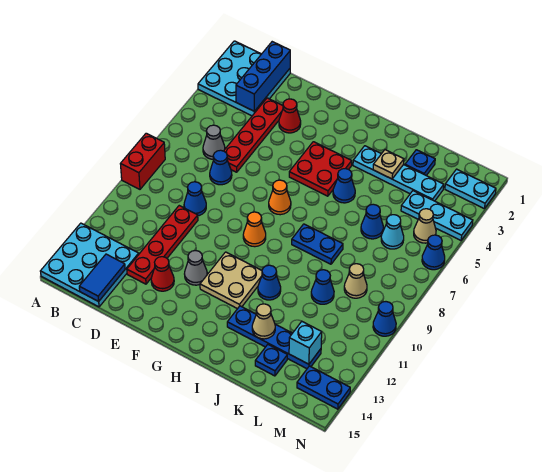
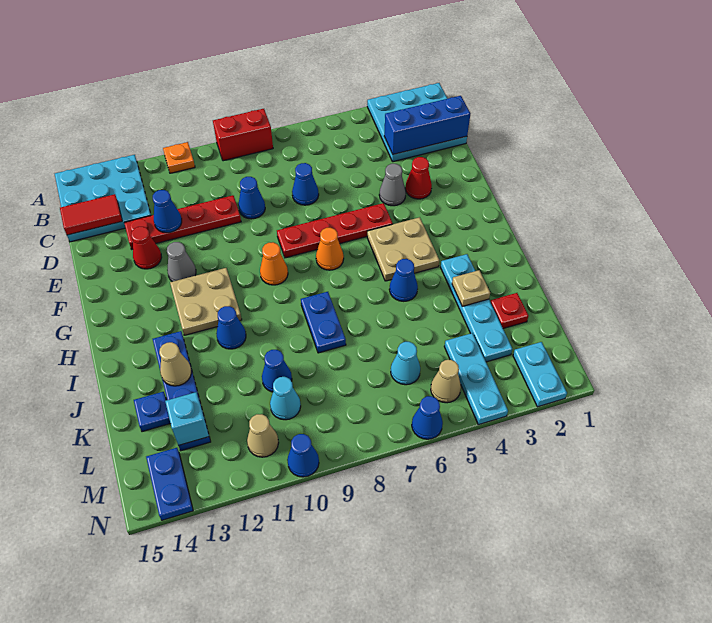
none -> orange plate A11 level 1
grey cone C6 level 1 -> grey cone E4 level 1
blue tile C14:C15 level 2 -> red tile C14:C15 level 2
red plate D3:D6 level 1 -> red plate F5:F8 level 1
red plate G4:H5 level 1 -> tan plate G4:H5 level 1
blue plate K2 level 1 -> red plate K2 level 1
blue cone K6 level 1 -> blue cone D12 level 2
tan cone L9 level 1 -> tan cone M11 level 1
none -> cyan cone L10 level 1

